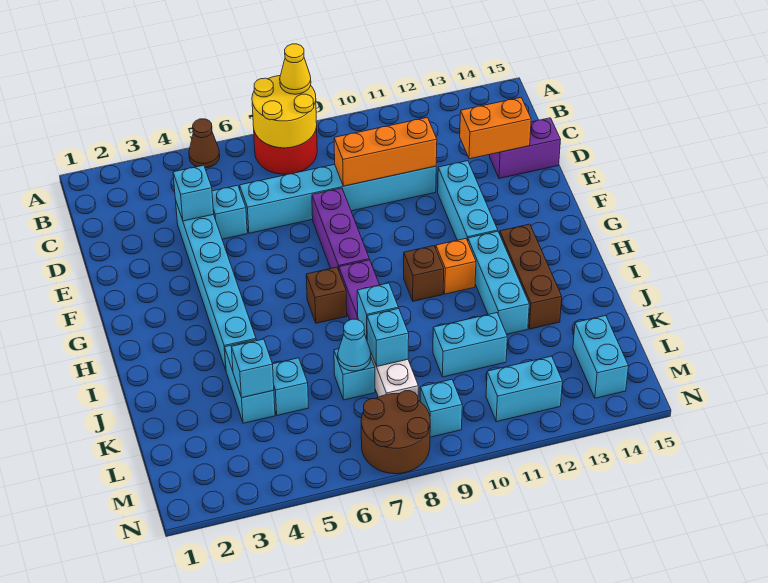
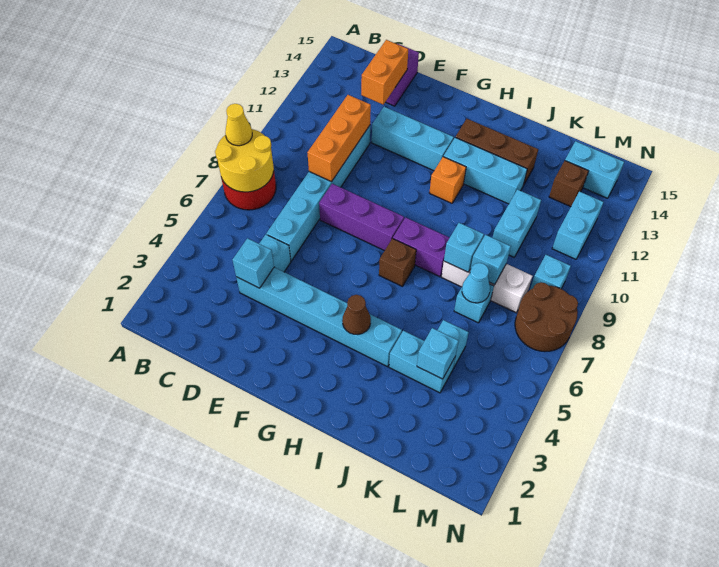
brown cone A5 level 1 -> brown cone H4 level 2
brown brick H10 level 1 -> brown brick L13 level 1

